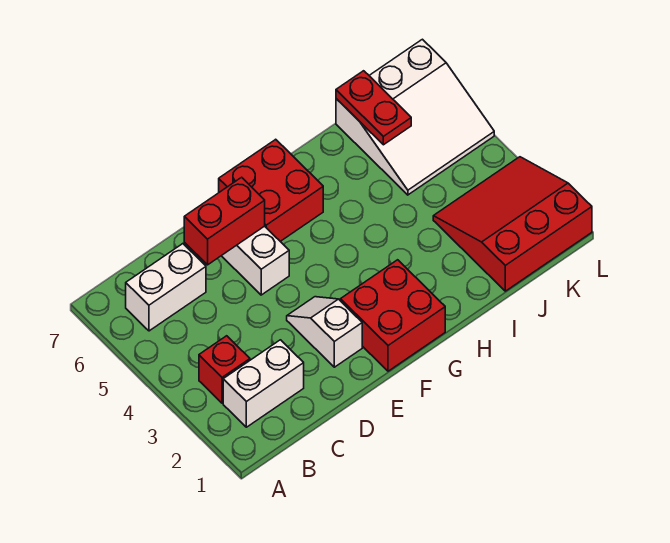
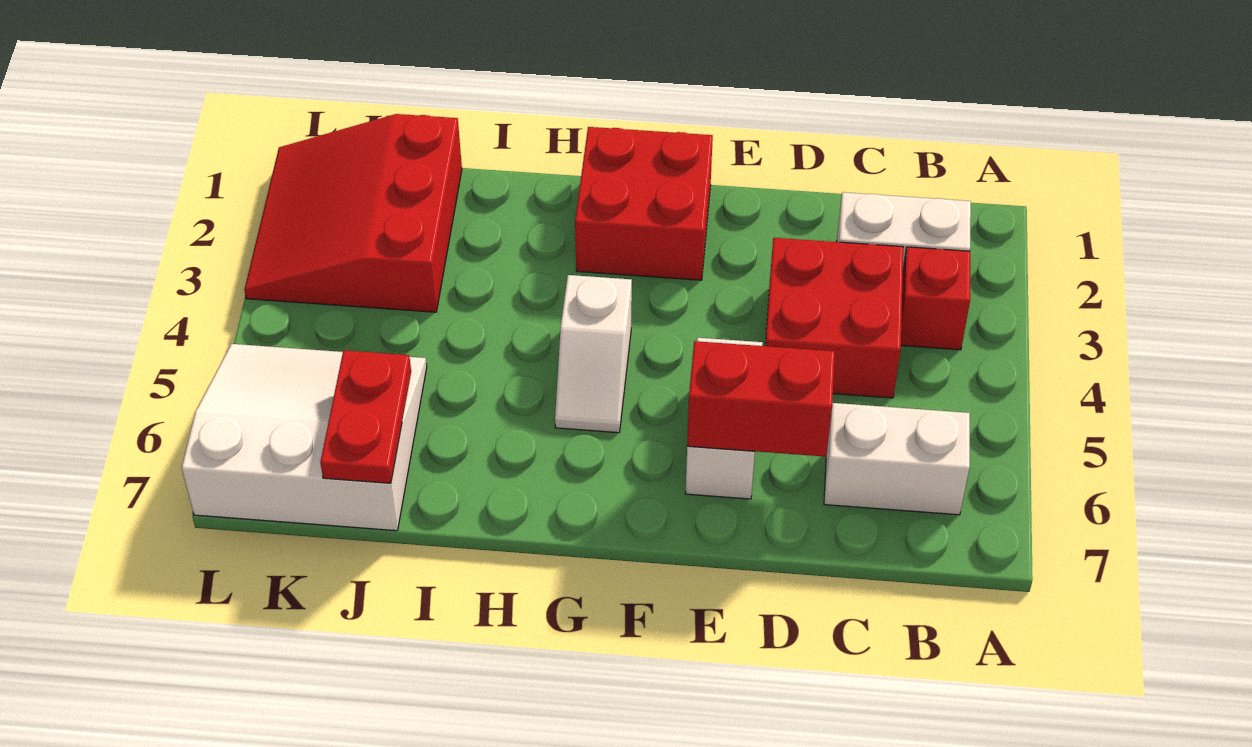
white slope E2:E3 level 1 top 2 -> white slope G4:G5 level 1 top 4
red brick F6:G7 level 1 -> red brick C3:D4 level 1
red slope J1:L3 level 1 top 1 -> red slope J1:L3 level 1 top J

